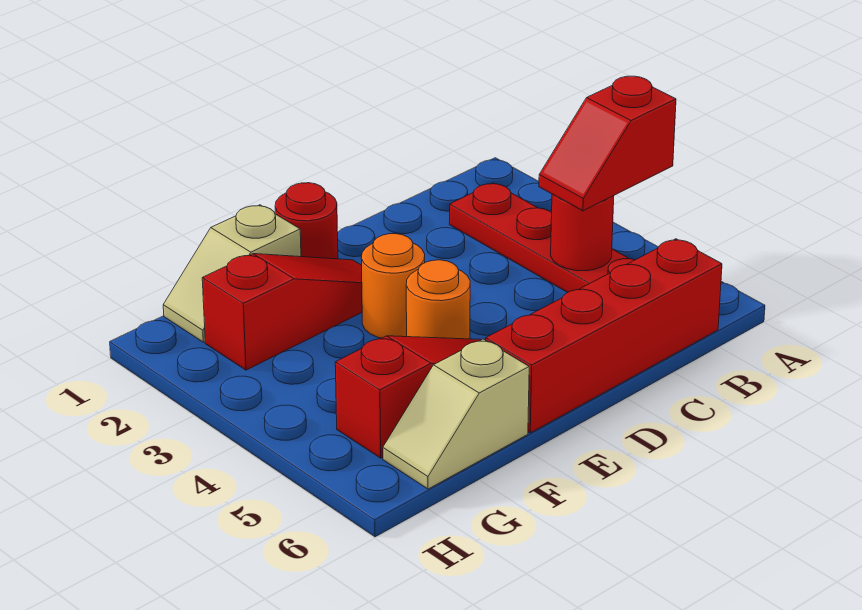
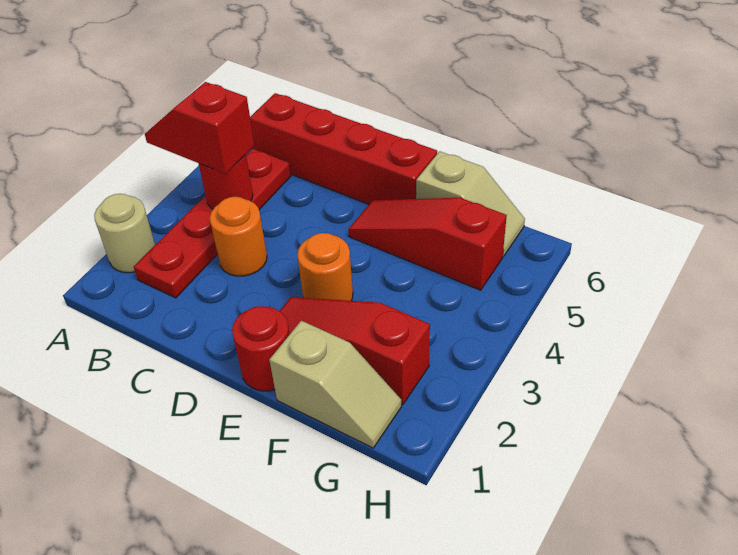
none -> tan round brick A2 level 1
red slope A4:B4 level 3 top A -> red slope A4:B4 level 3 top B
orange round brick E4 level 1 -> orange round brick C3 level 1

